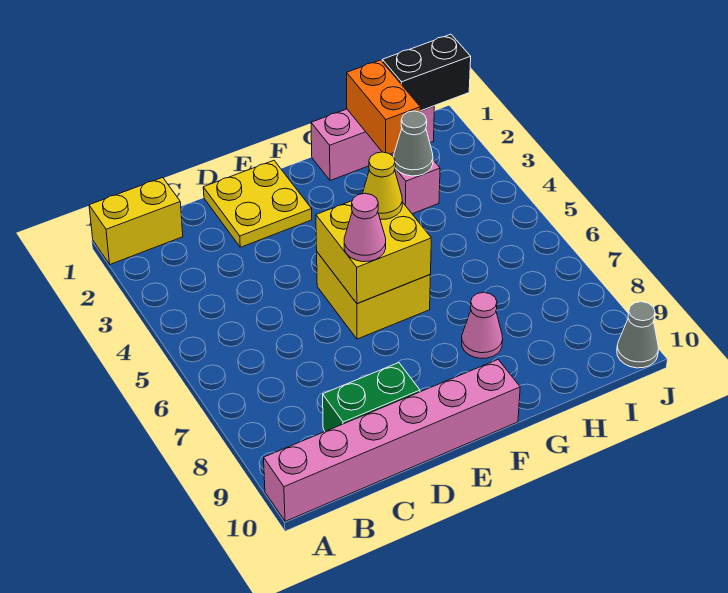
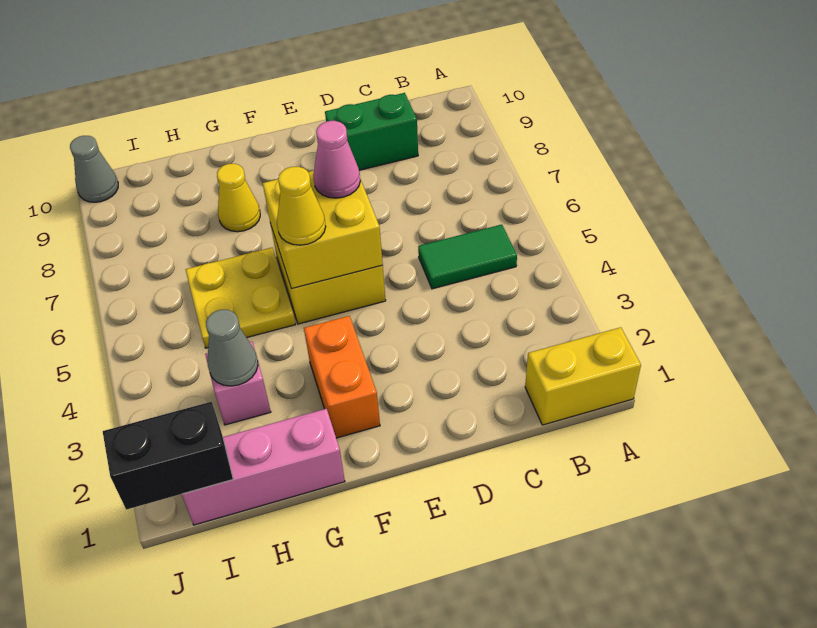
pink brick A10:F10 level 1 -> none
none -> green tile B5:C5 level 1
yellow plate D1:E2 level 1 -> yellow plate G5:H6 level 1
pink cone G8 level 1 -> yellow cone G8 level 1
orange brick H1:H2 level 2 -> orange brick F2:F3 level 1

